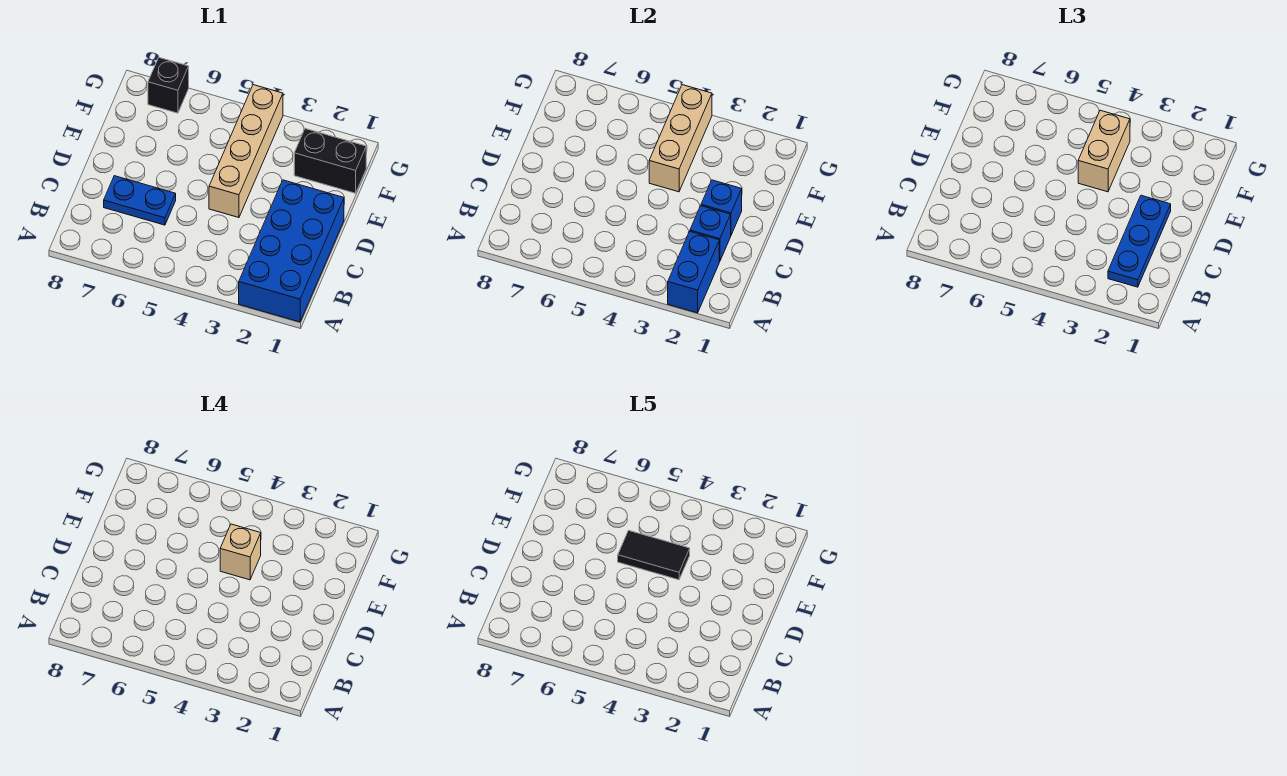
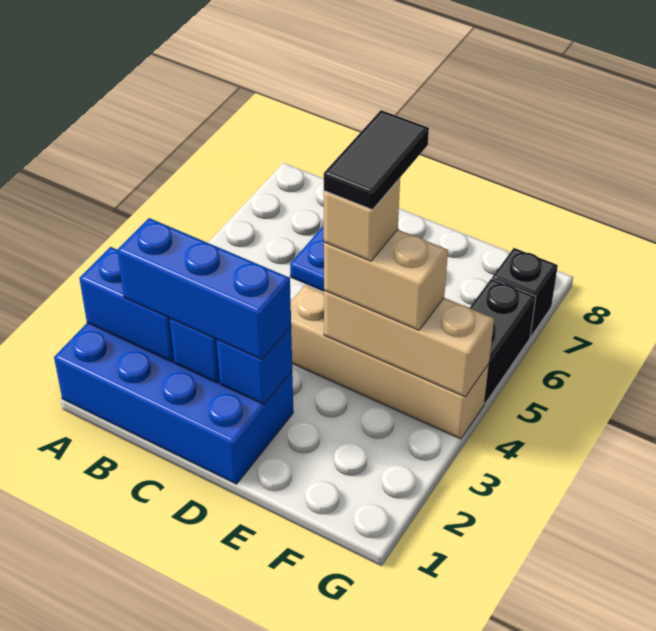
blue plate B2:D2 level 3 -> blue brick B2:D2 level 3
black brick F1:F2 level 1 -> black brick G5:G6 level 1

